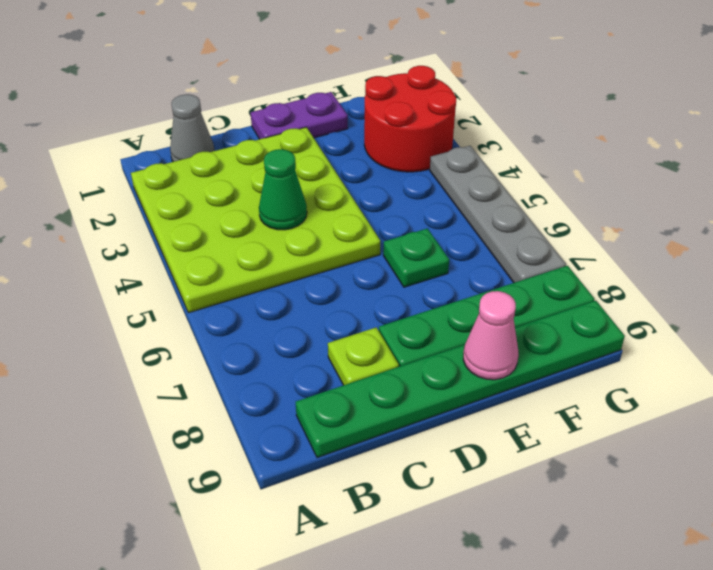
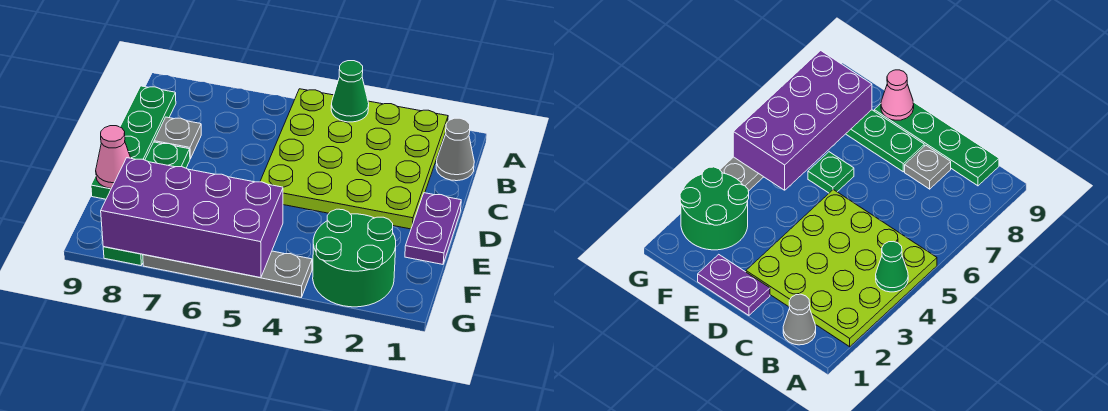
green plate B9:G9 level 1 -> green plate B9:E9 level 1
green cone C4 level 2 -> green cone A4 level 2
lime plate C8 level 1 -> grey plate C8 level 1
red round brick F2:G3 level 1 -> green round brick F2:G3 level 1
none -> purple brick F5:G8 level 2

